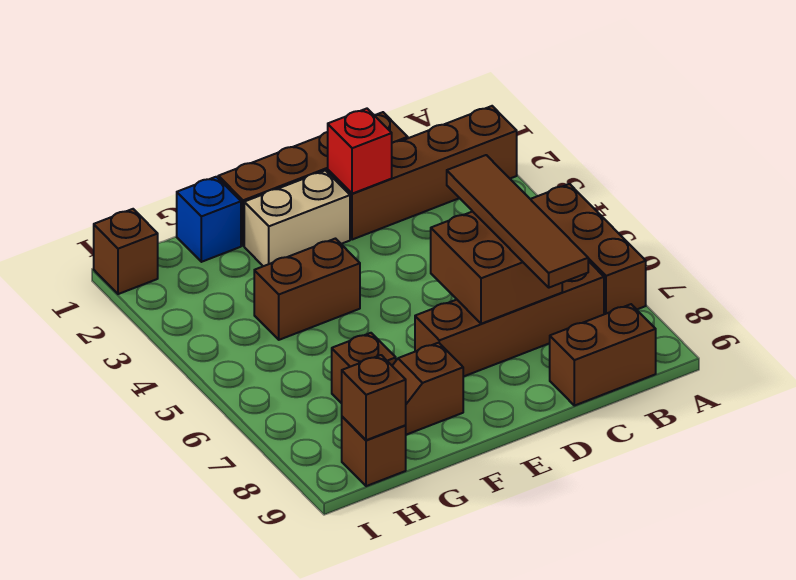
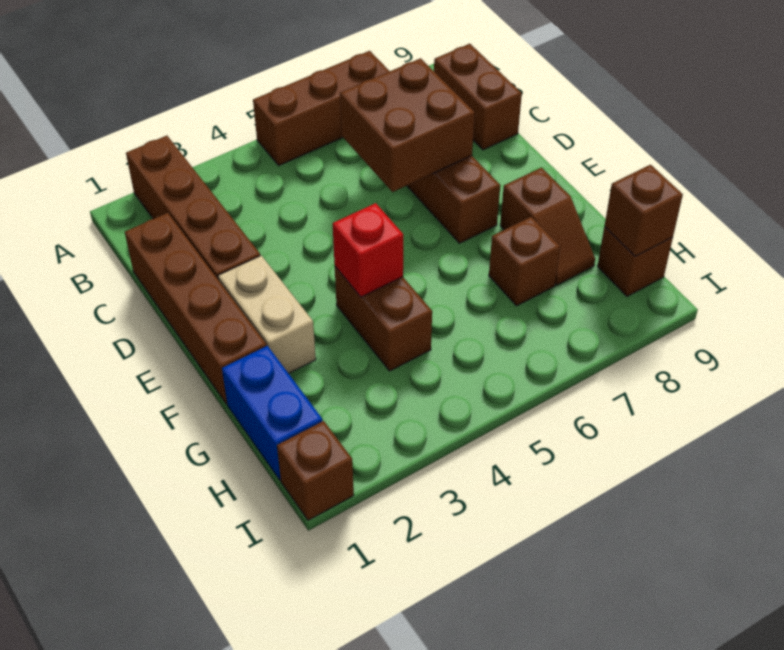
brown tile C5:C8 level 3 -> none
red brick D2 level 2 -> red brick F4 level 2
blue brick G1 level 1 -> blue brick G1:H1 level 1

